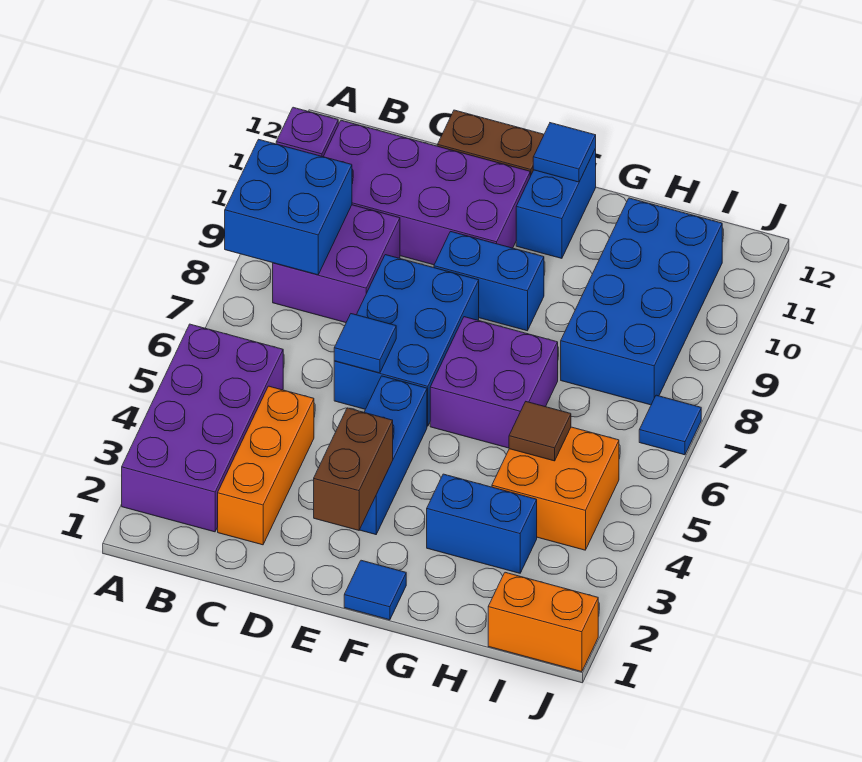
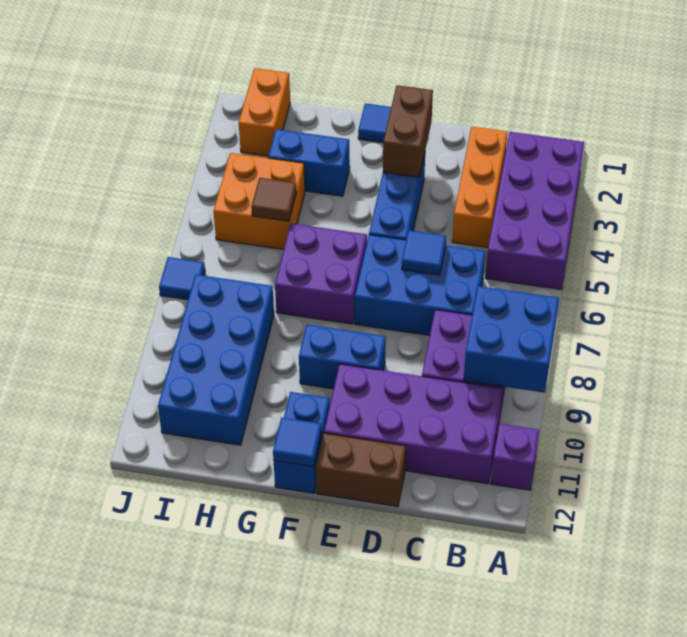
blue brick D6:E8 level 1 -> blue brick C6:E7 level 1
orange brick I1:J1 level 1 -> orange brick I1:I2 level 1

